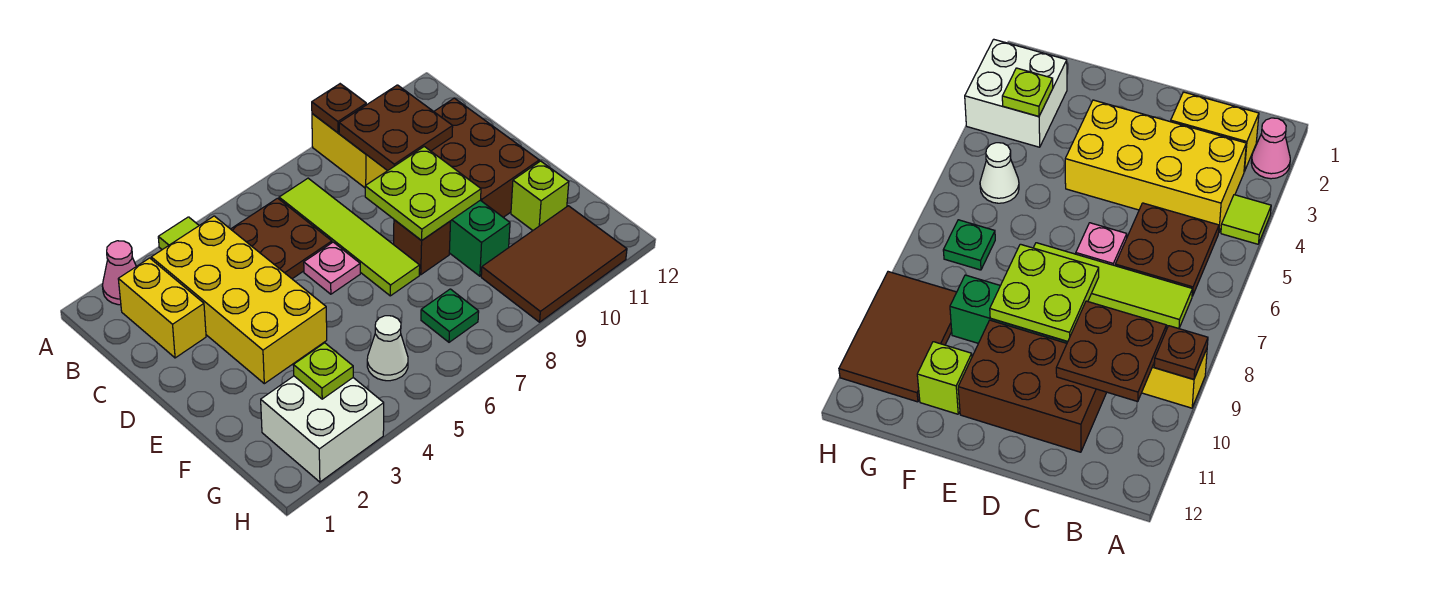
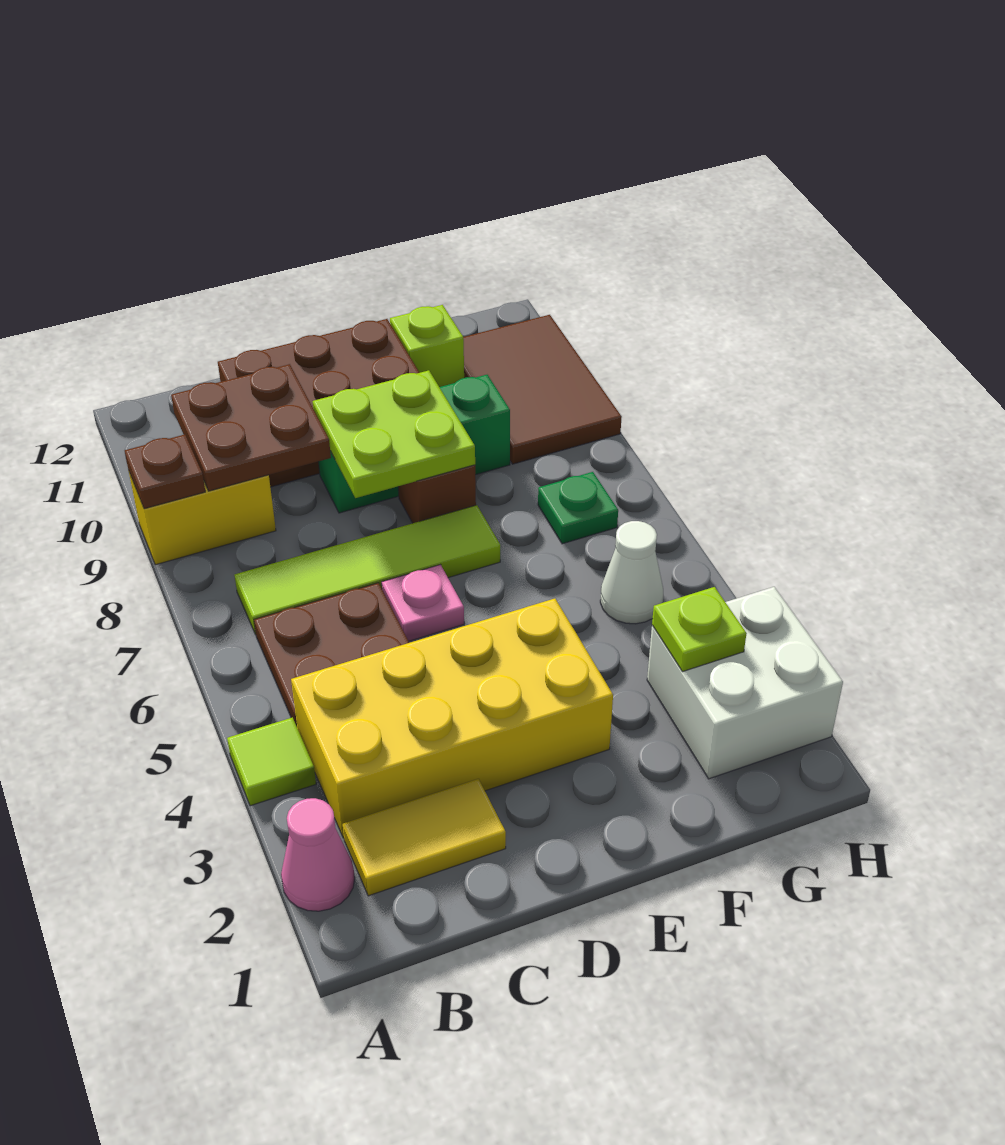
yellow brick B2:C2 level 1 -> yellow tile B2:C2 level 1

